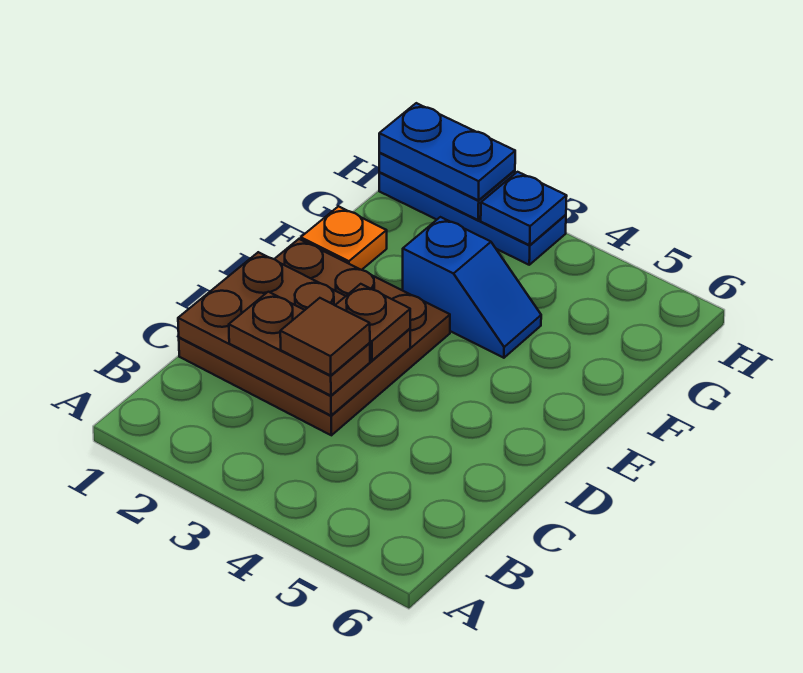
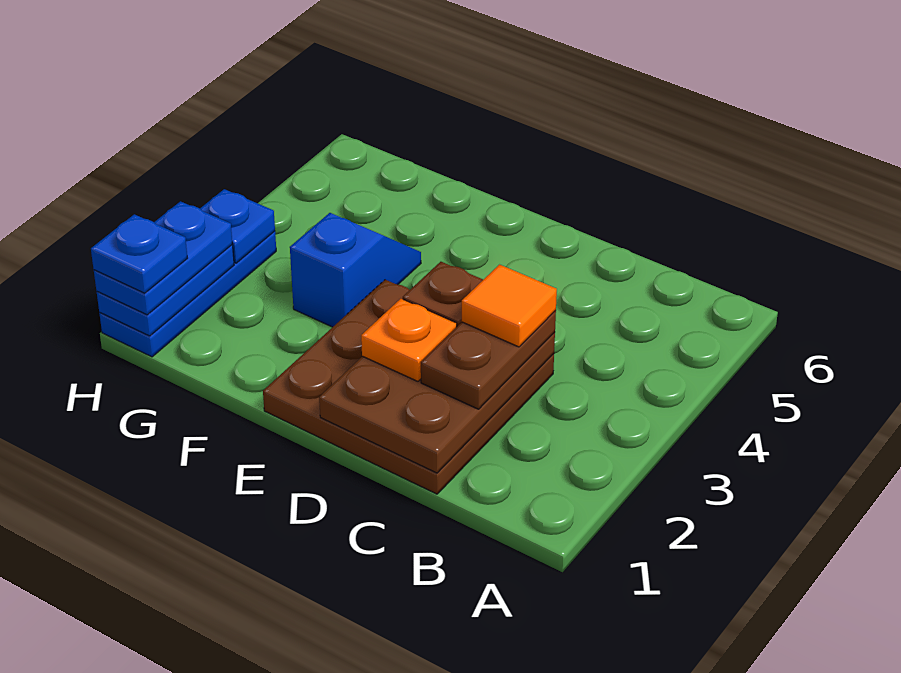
brown tile C3 level 4 -> orange tile C3 level 4
orange plate F1 level 1 -> orange plate D2 level 3
none -> blue plate H1 level 4

